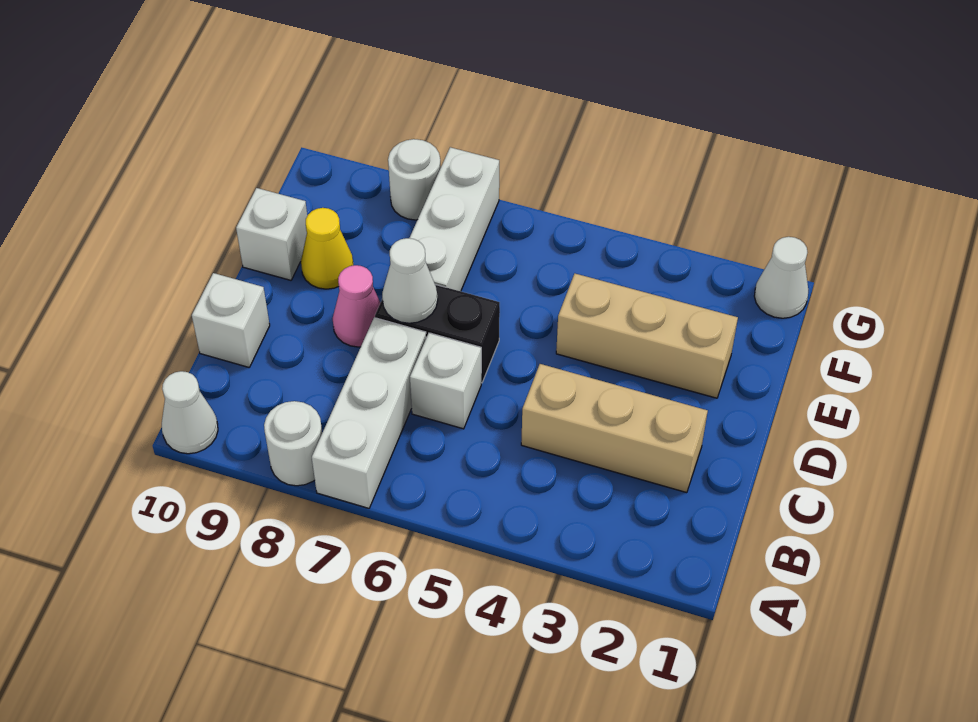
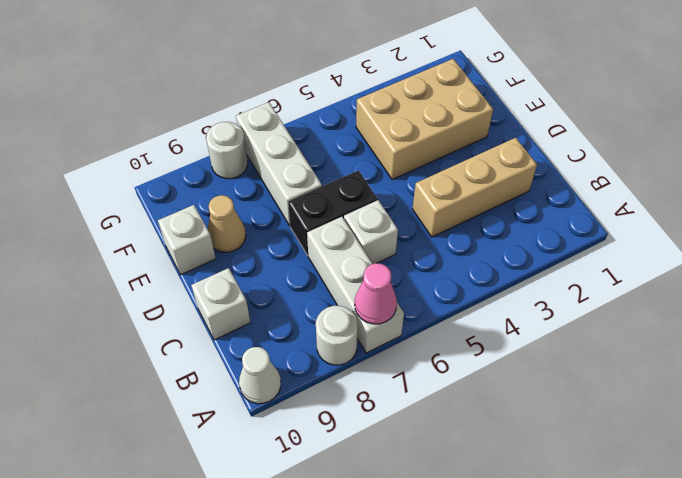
white cone D7 level 2 -> none
pink cone D8 level 1 -> pink cone A7 level 2
tan brick E2:E4 level 1 -> tan brick E2:F4 level 1
yellow cone E9 level 1 -> tan cone E9 level 1
white cone G1 level 1 -> none

